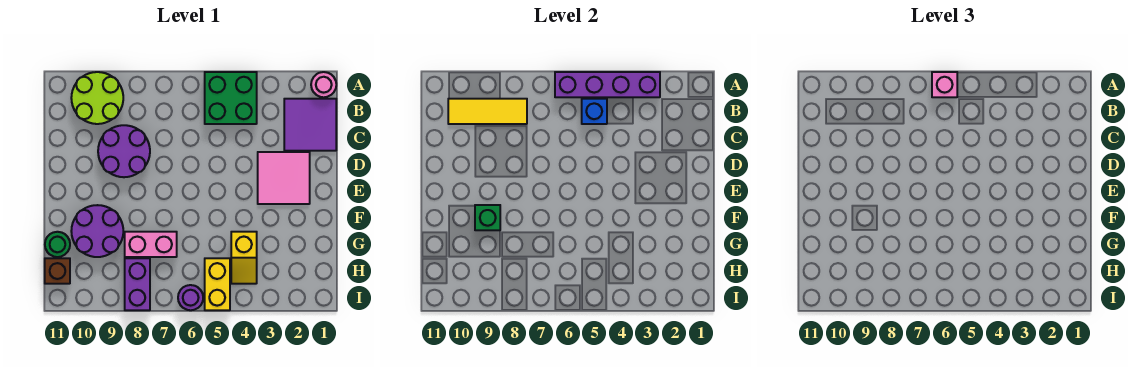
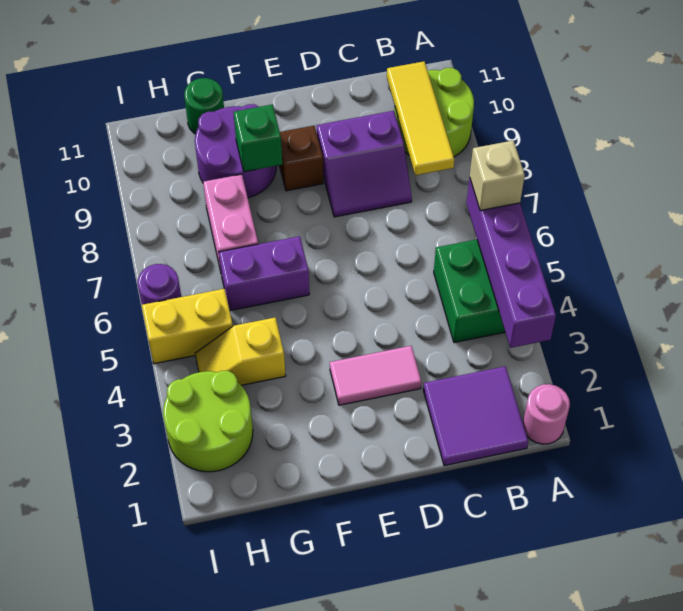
pink brick A6 level 3 -> tan brick A6 level 3
blue brick B5 level 2 -> none
purple round brick C8:D9 level 1 -> purple slope C8:D9 level 1 top 9
pink tile D2:E3 level 1 -> pink tile D3:E3 level 1
none -> lime round brick H2:I3 level 1
purple brick H8:I8 level 1 -> purple brick F6:G6 level 1
brown brick H11 level 1 -> brown brick E9 level 1

